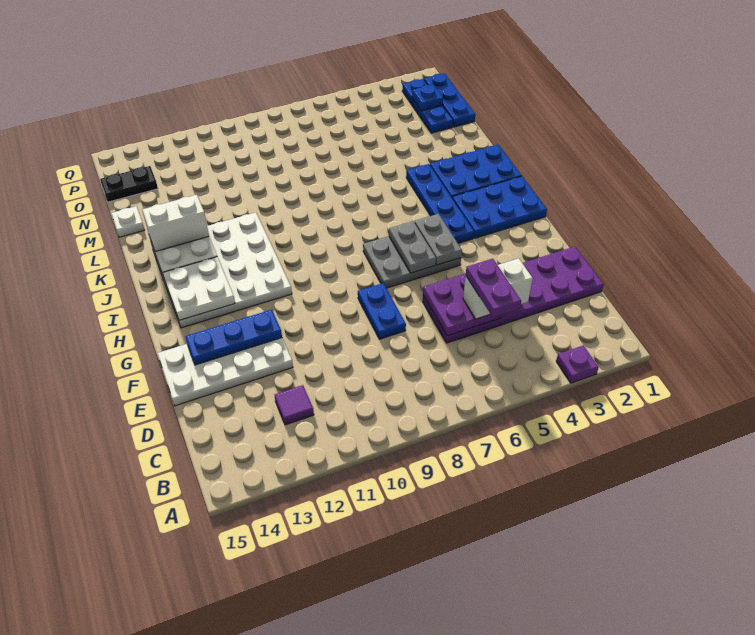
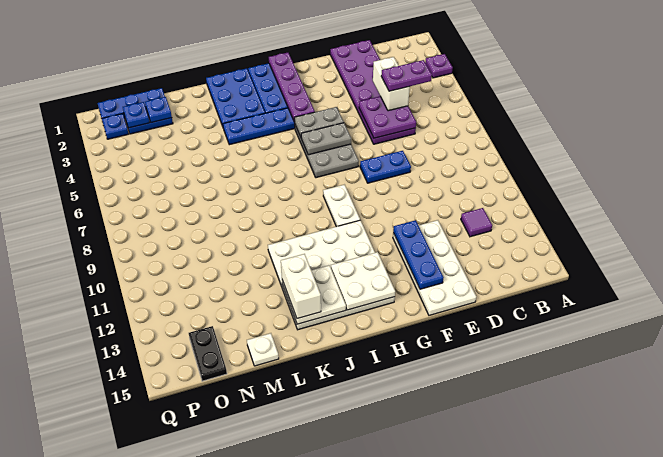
none -> purple plate H1:H4 level 2
none -> white plate H9:H10 level 1
none -> blue plate N2 level 2

